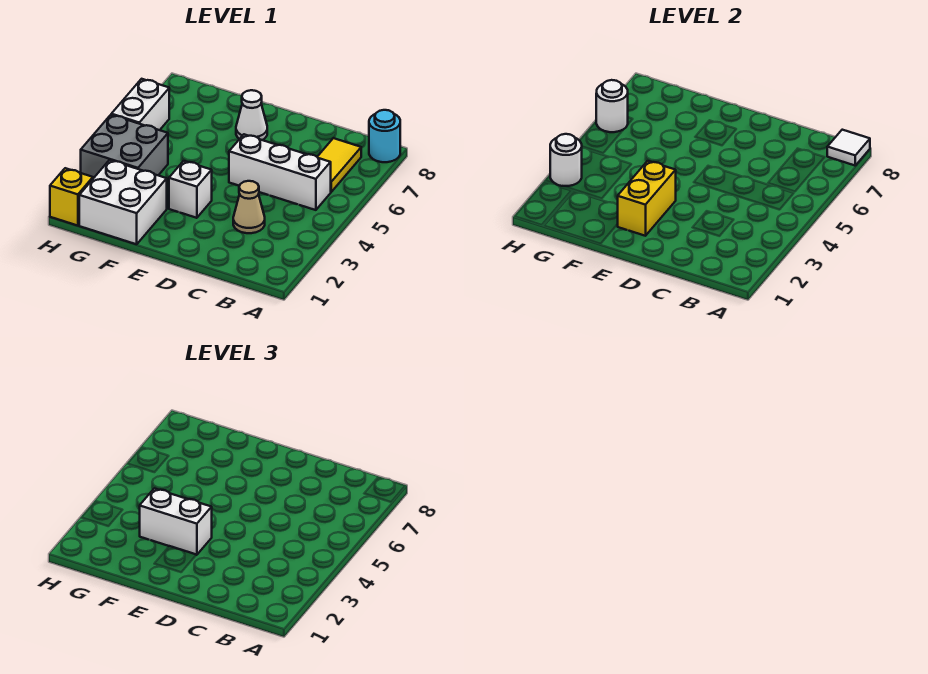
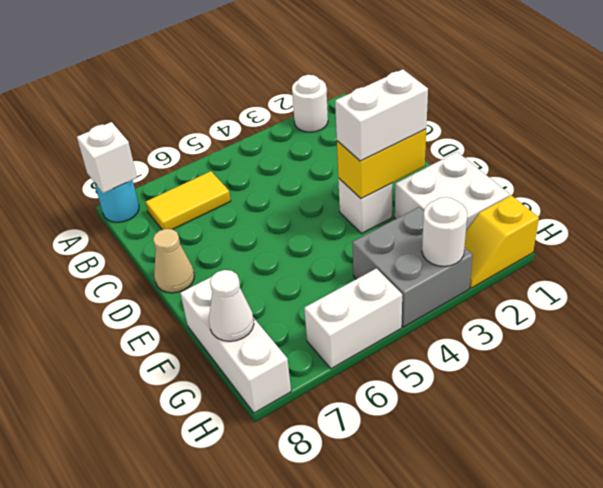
white tile A8 level 2 -> white brick A8 level 2
white brick B5:D5 level 1 -> white brick F8:H8 level 1
tan cone C3 level 1 -> tan cone D8 level 1
white brick E3:F3 level 3 -> white brick E2:E3 level 3
white cone E7 level 1 -> white cone G8 level 2
white round brick H6 level 2 -> white round brick A2 level 1

